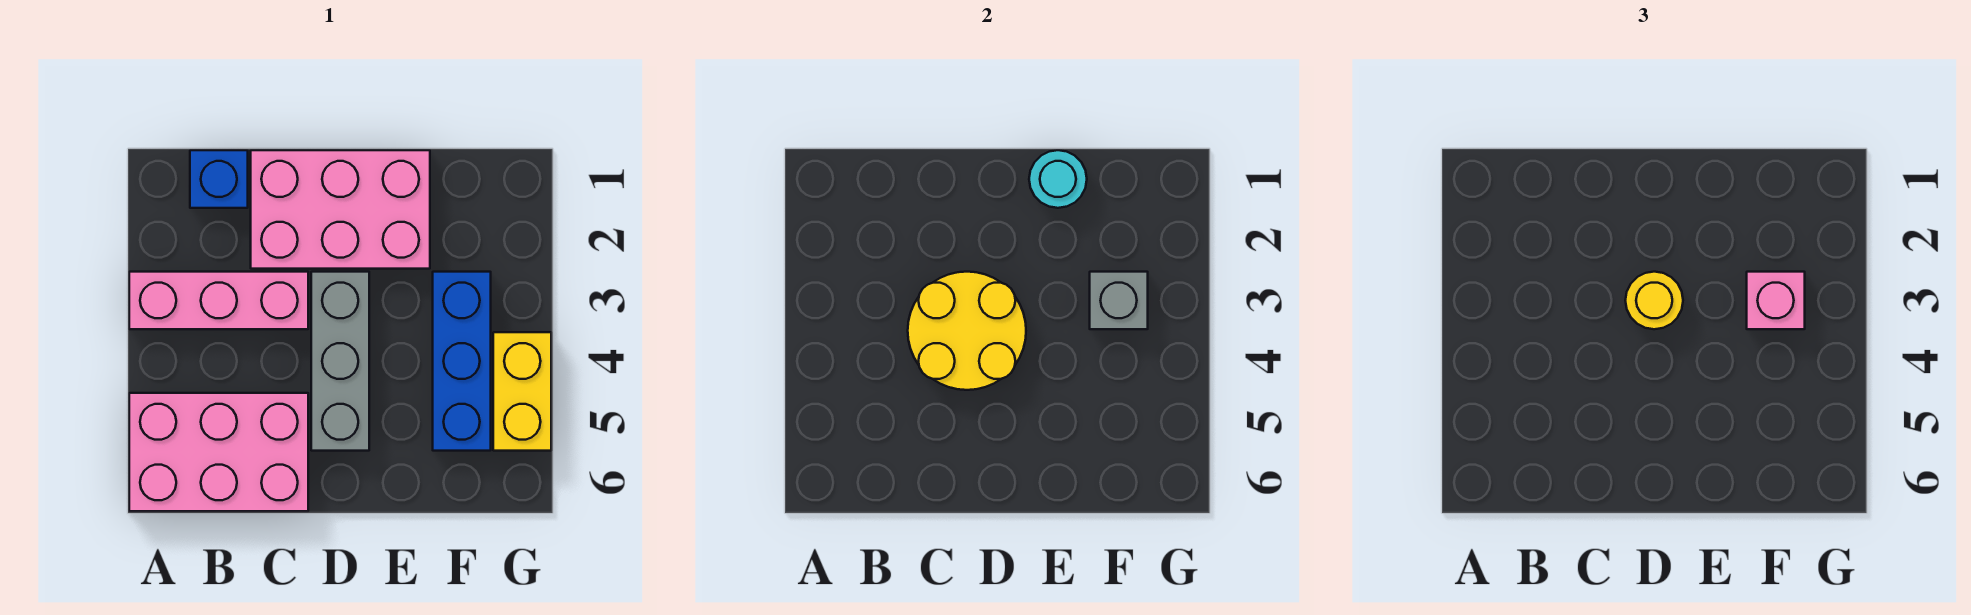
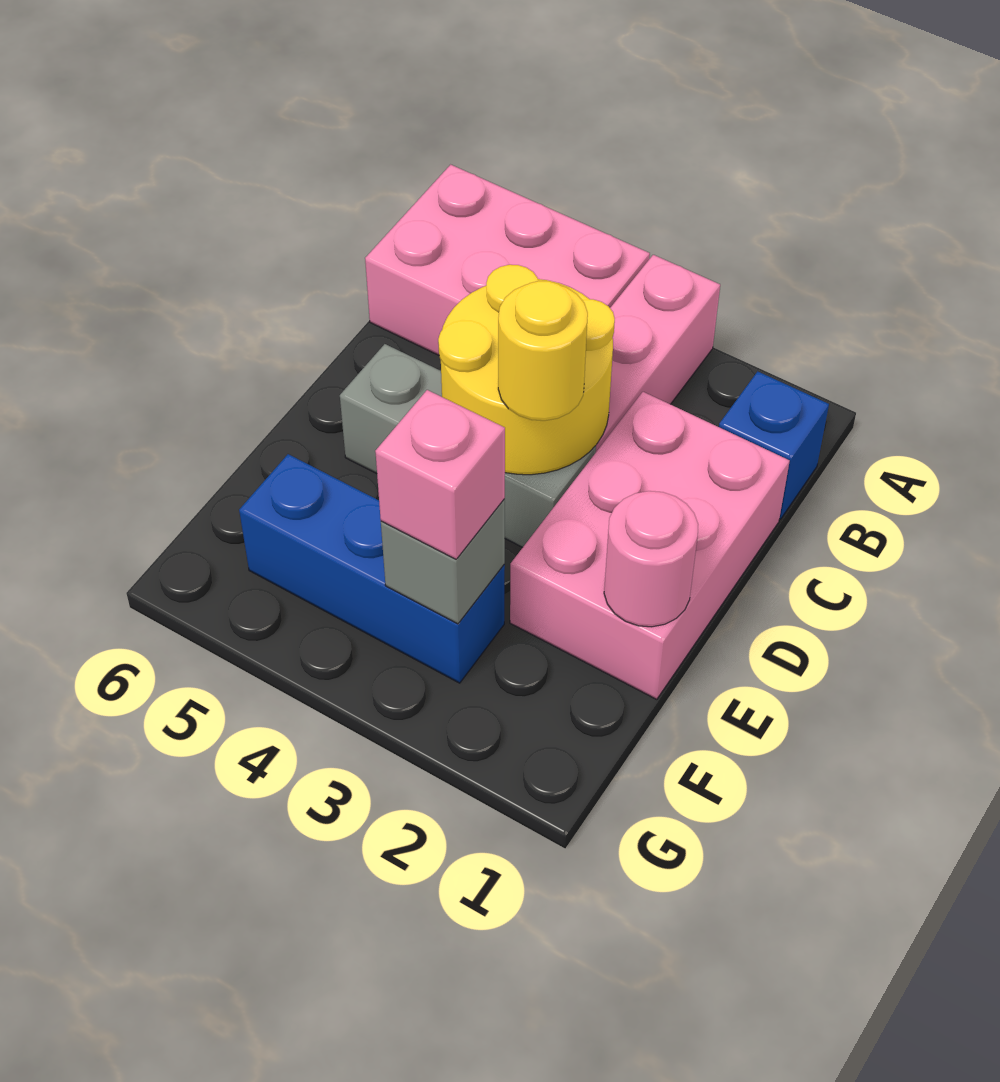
pink brick A5:C6 level 1 -> pink brick A4:B6 level 1
cyan round brick E1 level 2 -> pink round brick E1 level 2
yellow brick G4:G5 level 1 -> none

